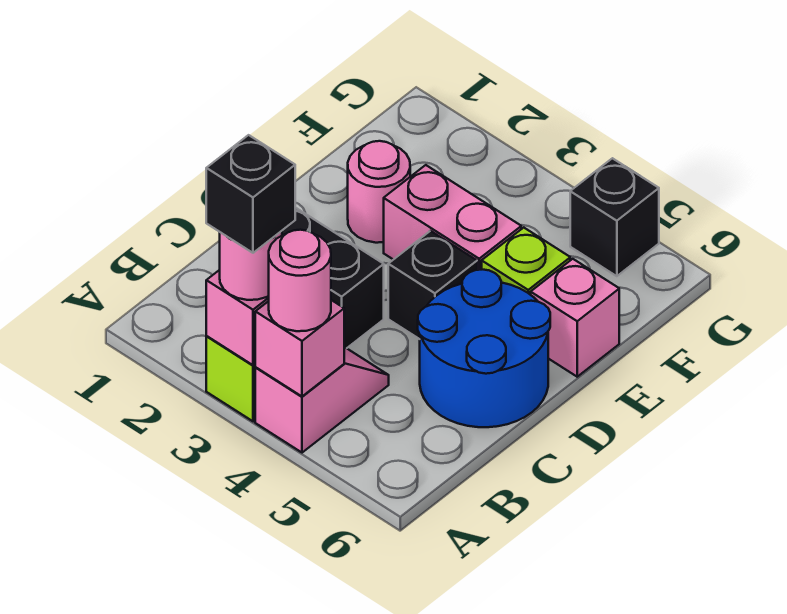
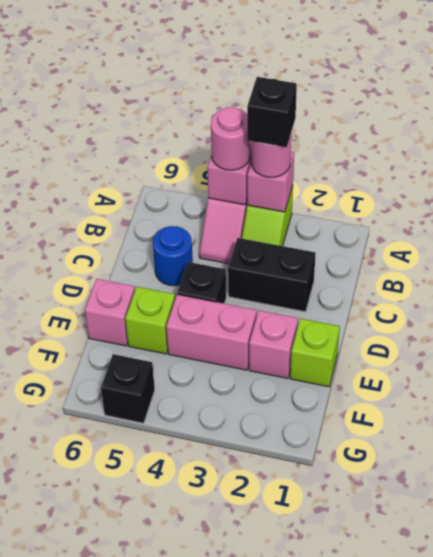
blue round brick C5:D6 level 1 -> blue round brick C5 level 1
none -> lime brick E1 level 1
pink round brick E2 level 1 -> pink brick E2 level 1

